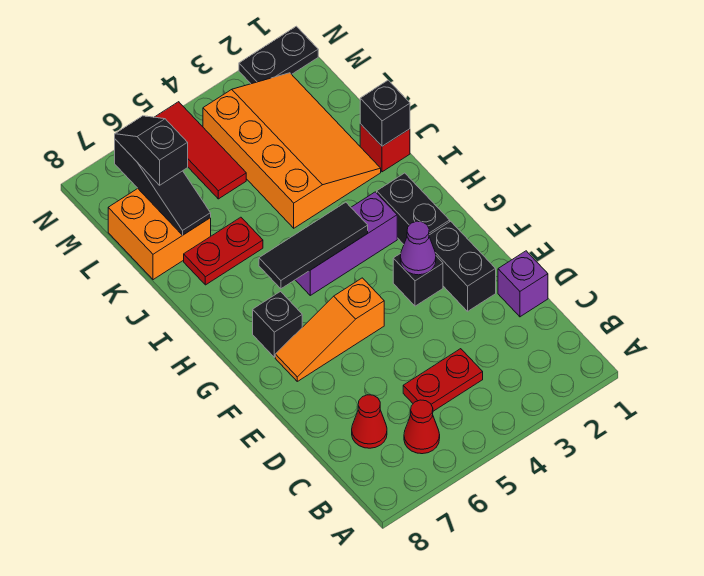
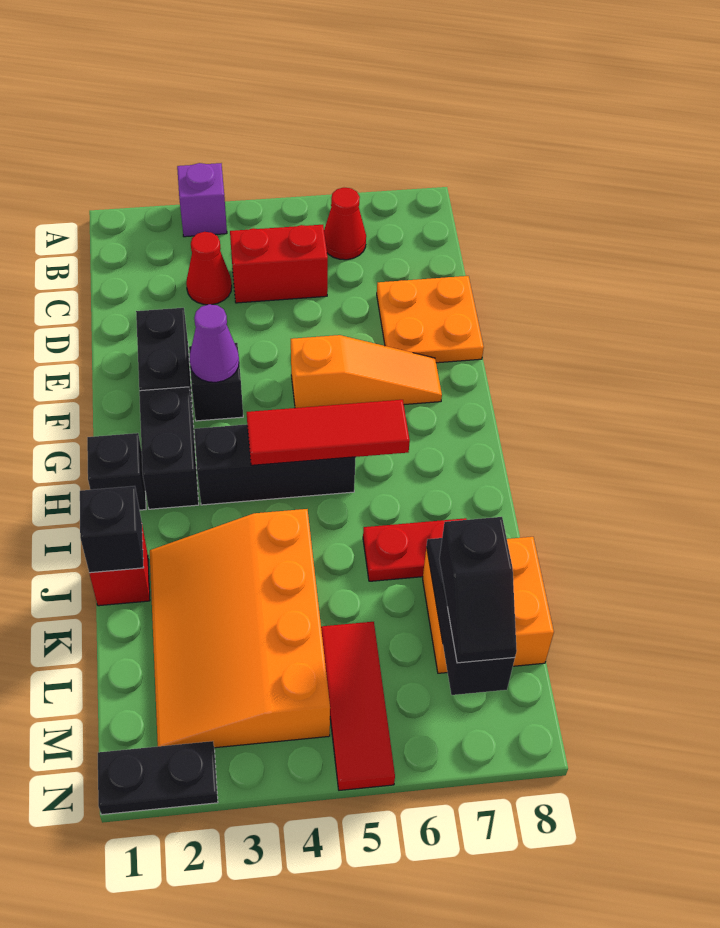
red plate C4:C5 level 1 -> red brick C4:C5 level 1
red cone C7 level 1 -> red cone C3 level 1
purple brick D1 level 1 -> purple brick A3 level 1
none -> orange plate D7:E8 level 1
black brick G7 level 1 -> black brick H1 level 1
purple brick H3:H5 level 1 -> black brick H3:H5 level 1
black tile H4:H6 level 2 -> red tile H4:H6 level 2

